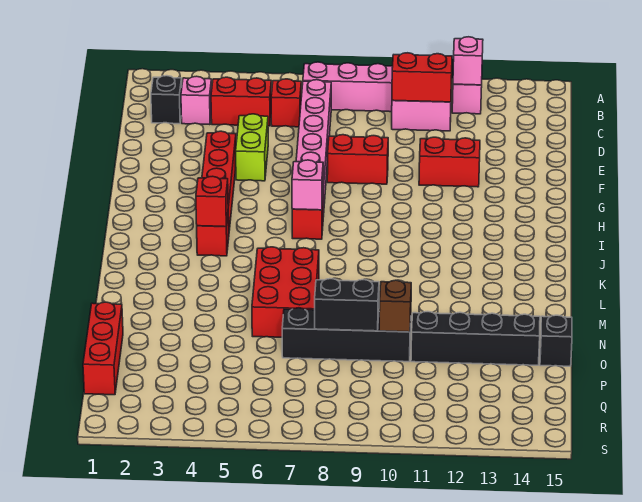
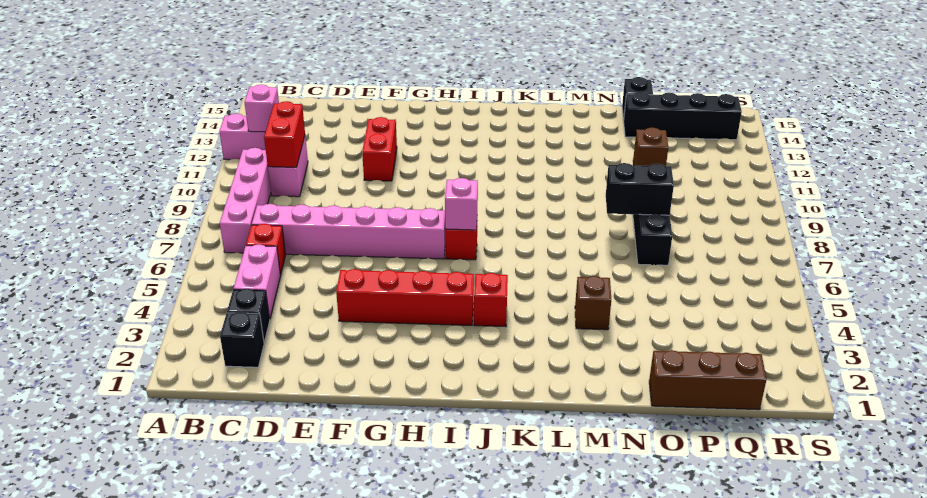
pink brick C3 level 1 -> black brick C3 level 1
red brick C4:C5 level 1 -> pink brick C4:C5 level 1
lime brick E5:F5 level 1 -> none
red brick F8:F9 level 1 -> none
red brick J4 level 2 -> none
red brick L6:N7 level 1 -> none
none -> brown brick M4 level 1
red brick O1:Q1 level 1 -> brown brick O1:Q1 level 1
black brick O8:O9 level 2 -> black brick N8:O8 level 2
black brick O11:O14 level 1 -> black brick O14:R14 level 1

